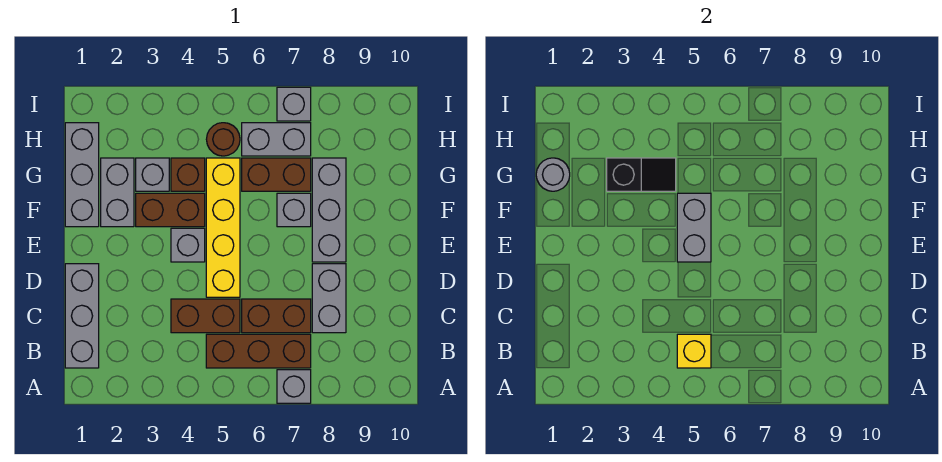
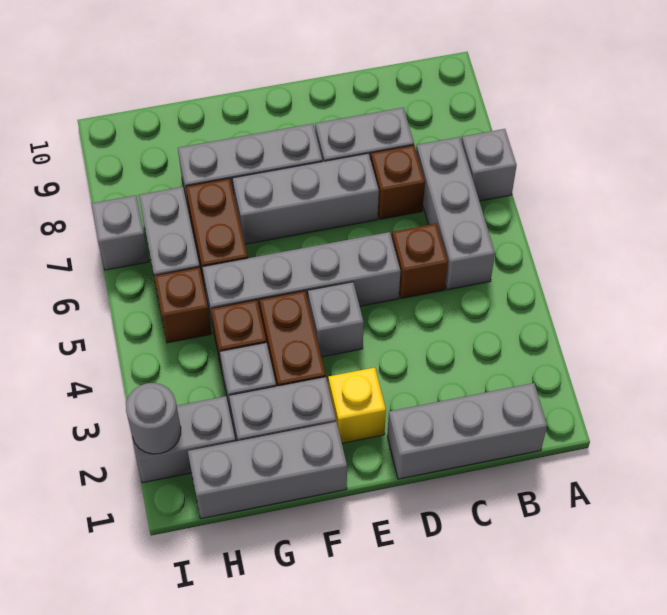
brown brick B5:B7 level 1 -> grey brick B5:B7 level 1
yellow brick B5 level 2 -> yellow brick E2 level 1
brown brick C4:C5 level 1 -> brown brick C5 level 1
brown brick C6:C7 level 1 -> brown brick C7 level 1
yellow brick D5:G5 level 1 -> grey brick D5:G5 level 1
grey brick E5:F5 level 2 -> grey brick H2:I2 level 1
grey brick F7 level 1 -> grey brick D7:F7 level 1
grey round brick G1 level 2 -> grey round brick I2 level 2
black slope G3:G4 level 2 top 3 -> none
brown round brick H5 level 1 -> brown brick H5 level 1

